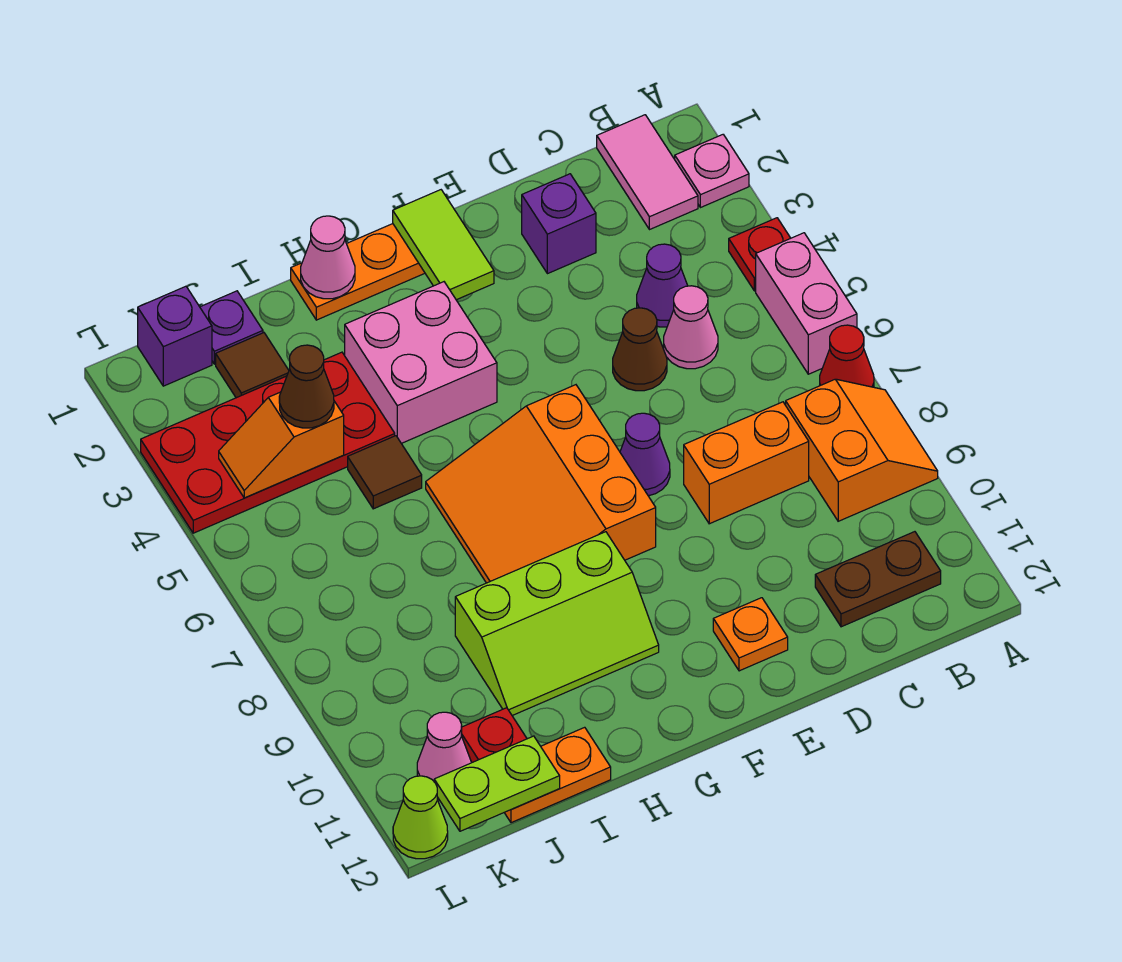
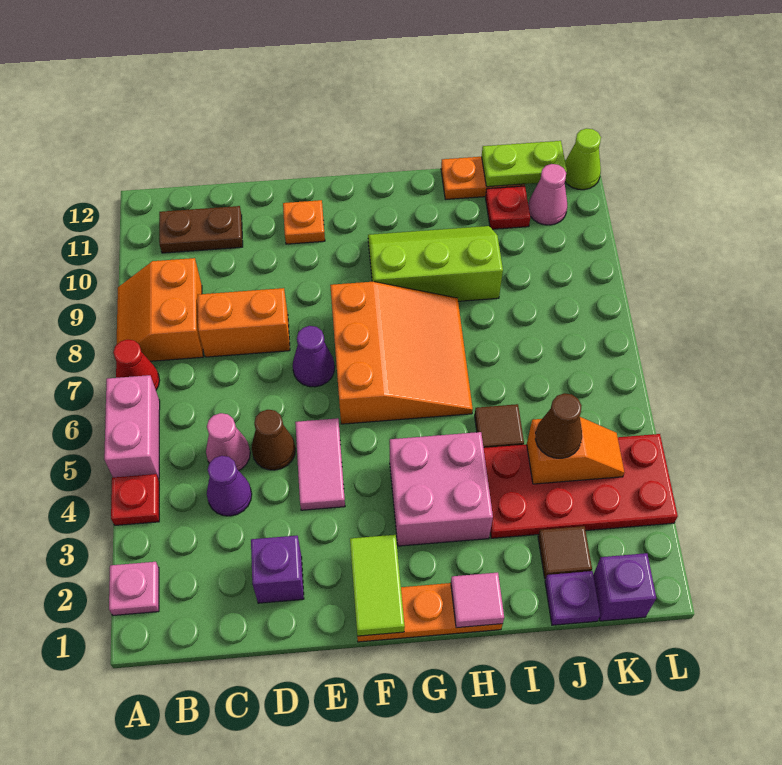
pink tile B1:B2 level 1 -> pink tile E4:E5 level 1
pink cone H1 level 2 -> pink tile H1 level 2

